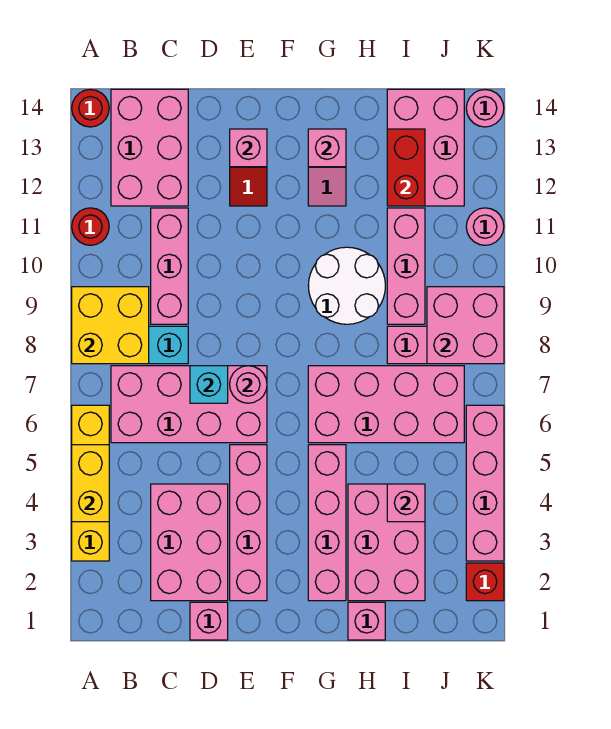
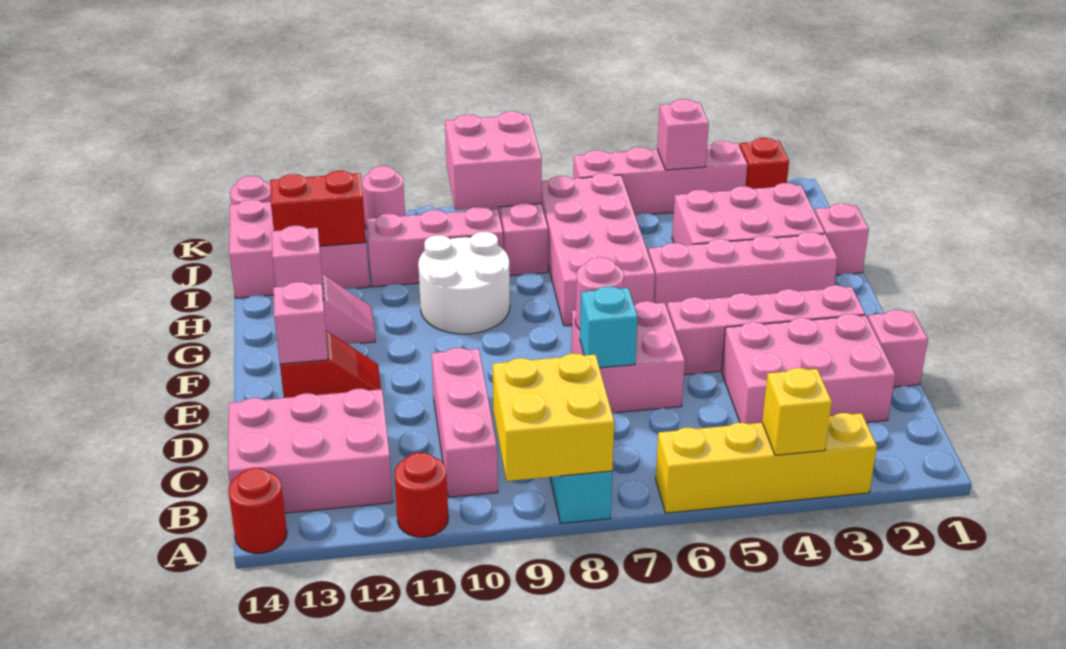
yellow brick A4:A5 level 2 -> yellow brick A4 level 2
pink brick B6:E7 level 1 -> pink brick D6:E7 level 1
pink brick C9:C11 level 1 -> pink brick B10:D10 level 1
pink brick I4 level 2 -> pink brick K4 level 2

